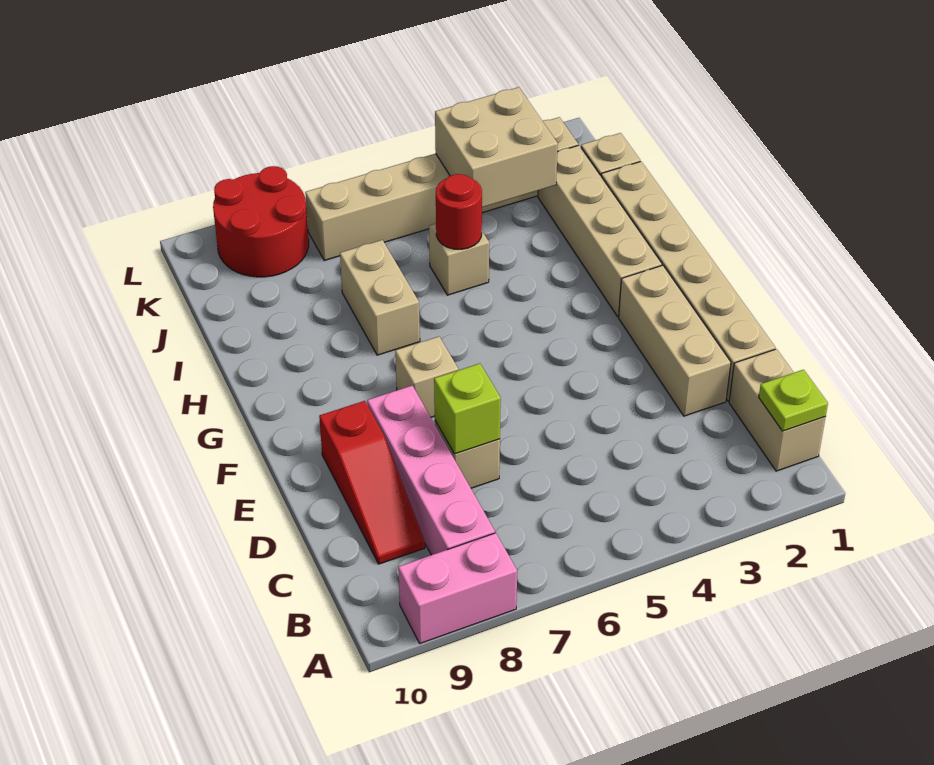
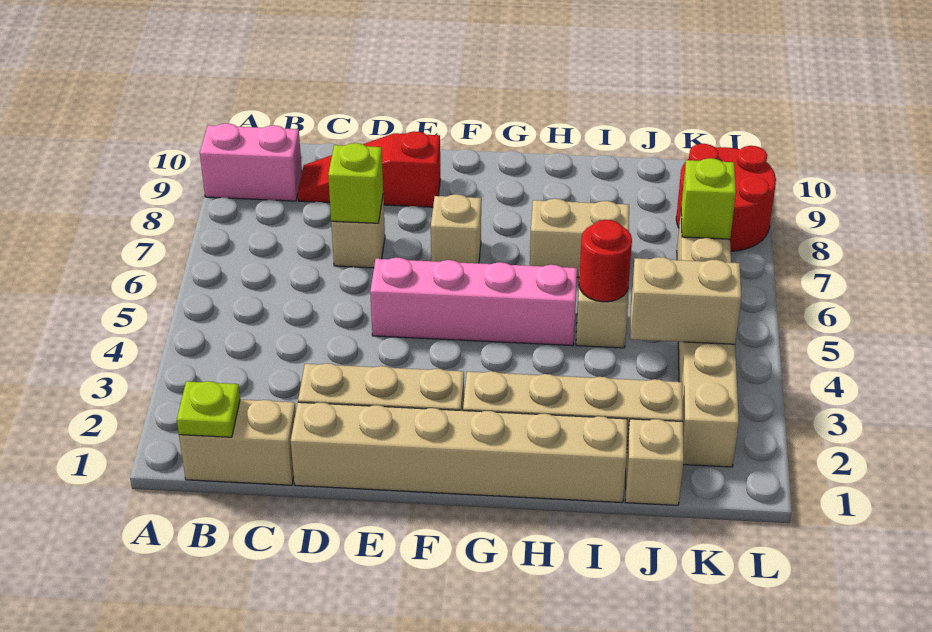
pink brick A8:A9 level 1 -> pink brick A9:B9 level 1
pink brick B8:E8 level 1 -> pink brick E5:H5 level 1
tan brick J3:K4 level 2 -> tan brick J4:K4 level 2
none -> lime brick K7 level 2

